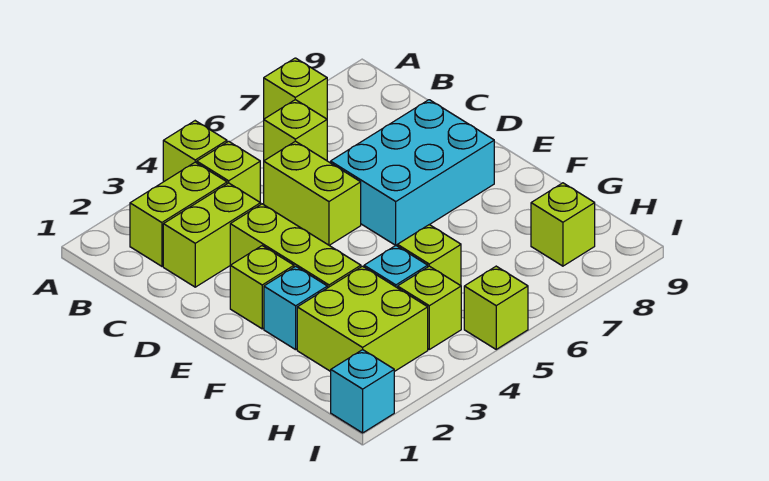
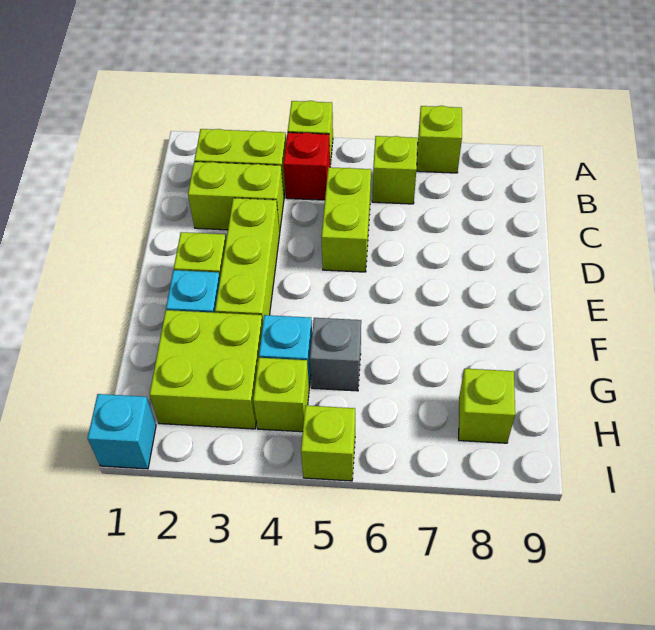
lime brick B4 level 1 -> red brick B4 level 1
cyan brick D6:E8 level 1 -> none
lime brick G5 level 1 -> grey brick G5 level 1

